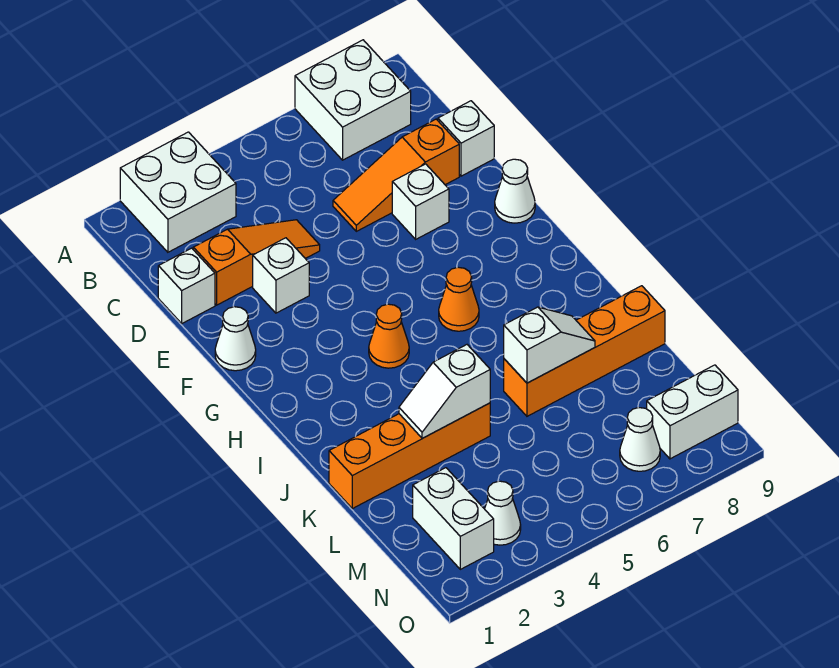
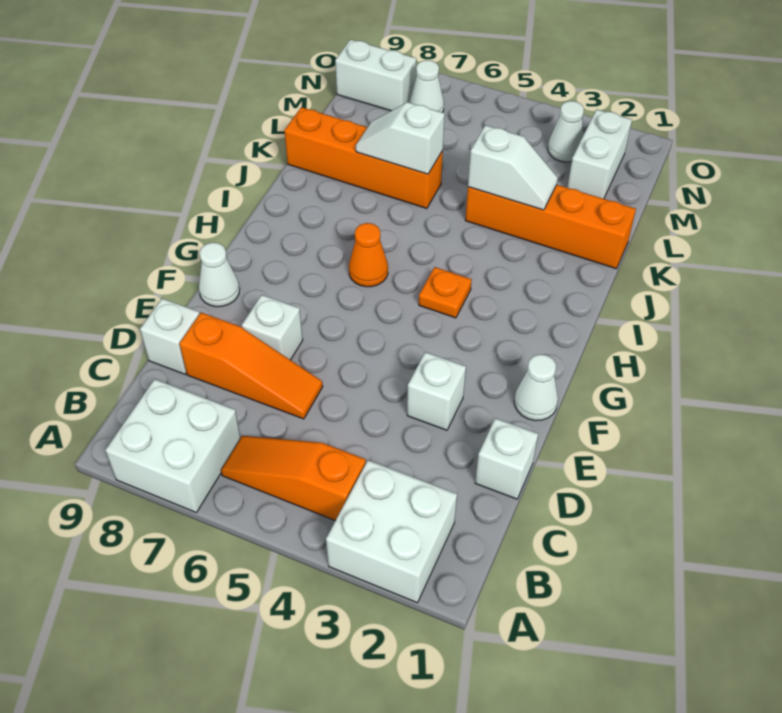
orange slope D2:D4 level 1 top 2 -> orange slope B4:B6 level 1 top 4
orange cone H4 level 1 -> orange plate H4 level 1

